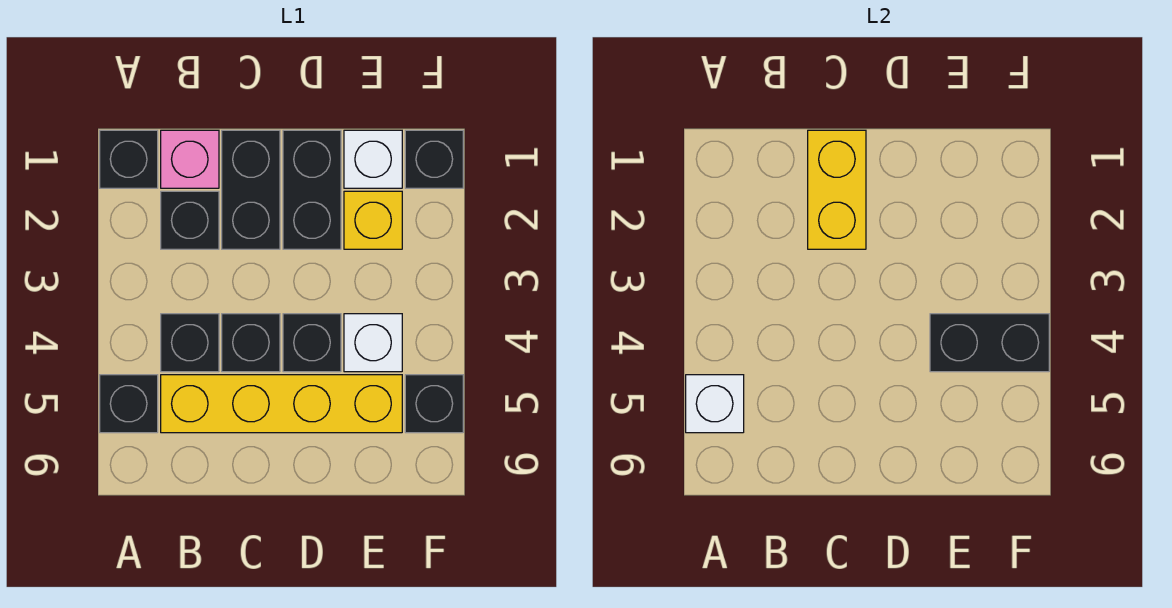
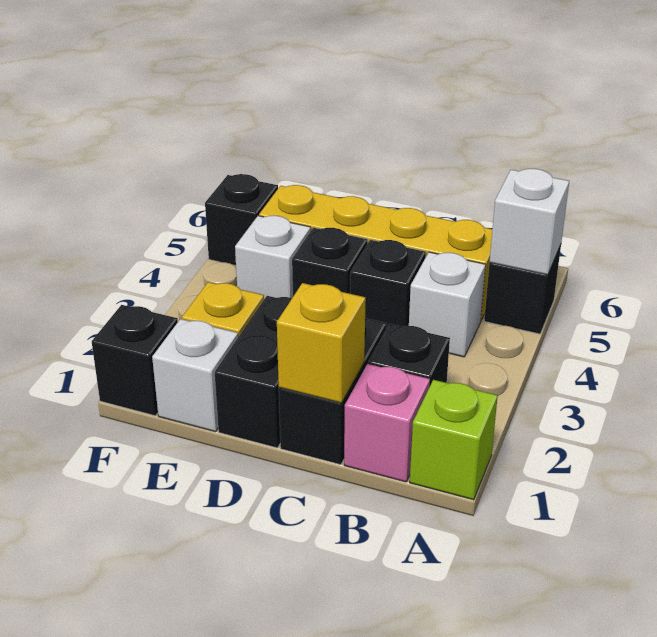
black brick A1 level 1 -> lime brick A1 level 1
black brick B4 level 1 -> white brick B4 level 1
yellow brick C1:C2 level 2 -> yellow brick C1 level 2
black brick E4:F4 level 2 -> none

